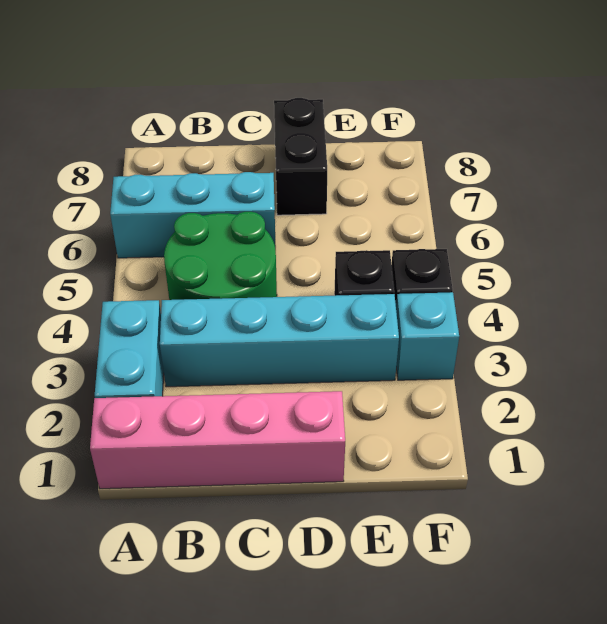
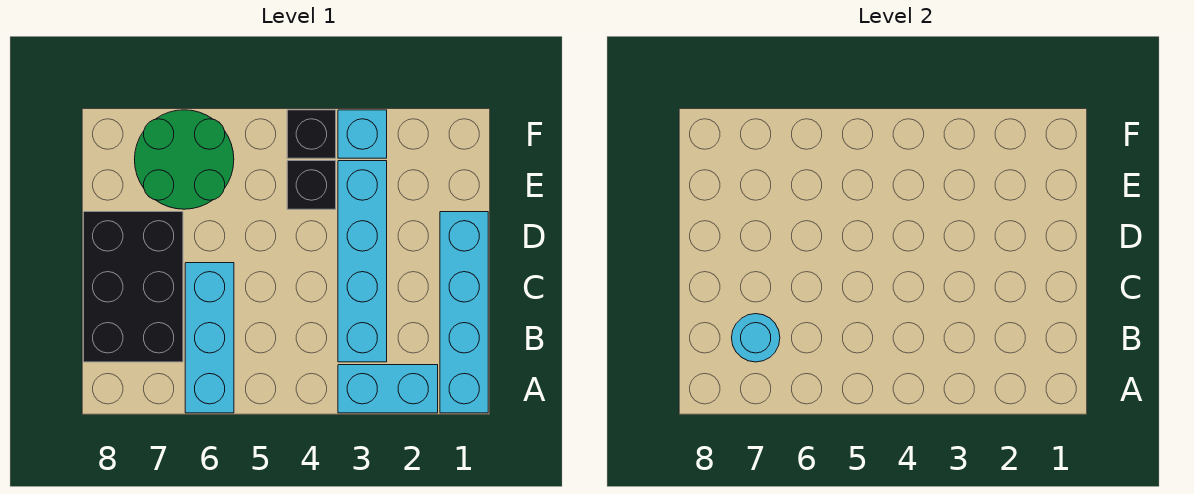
pink brick A1:D1 level 1 -> cyan brick A1:D1 level 1
green round brick B4:C5 level 1 -> green round brick E6:F7 level 1
none -> cyan round brick B7 level 2
black brick D7:D8 level 1 -> black brick B7:D8 level 1

